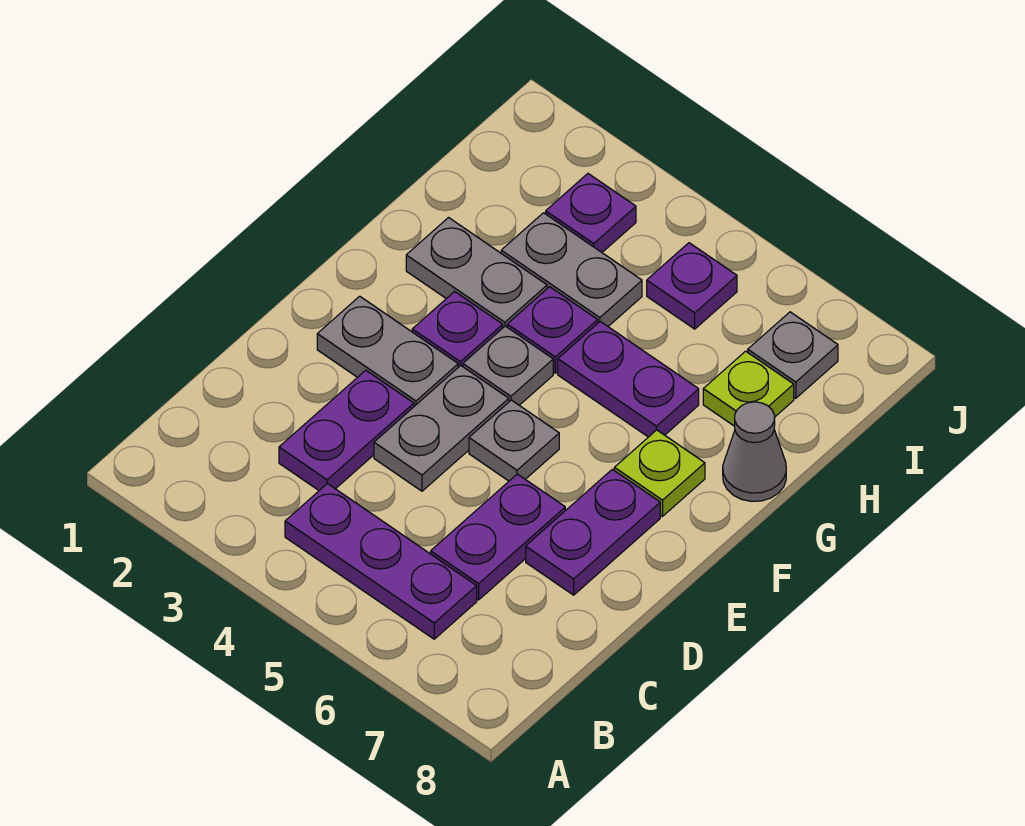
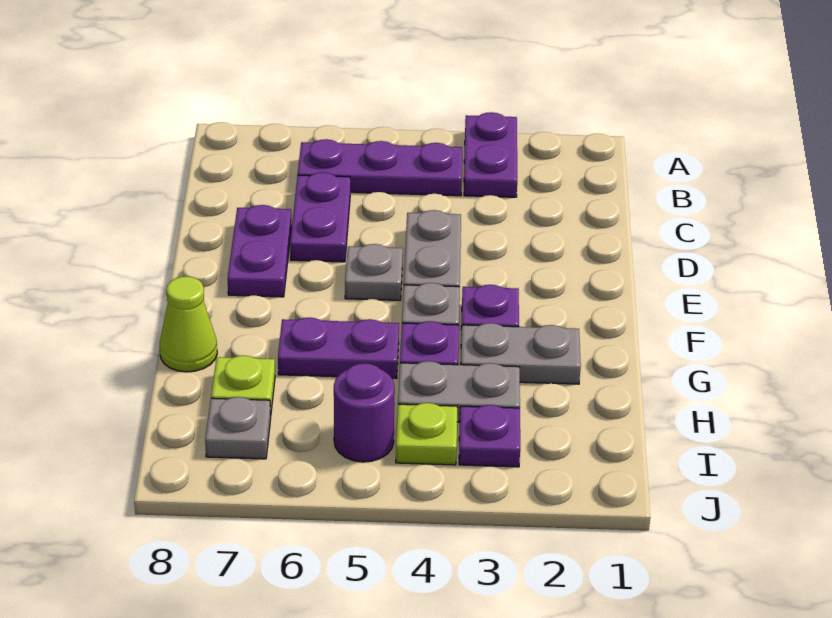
purple plate C3:D3 level 1 -> purple plate A3:B3 level 1
grey plate E2:E3 level 1 -> none
lime plate F7 level 1 -> lime plate I4 level 1
grey cone G8 level 1 -> lime cone G8 level 1
purple plate I5 level 1 -> purple round brick I5 level 1

